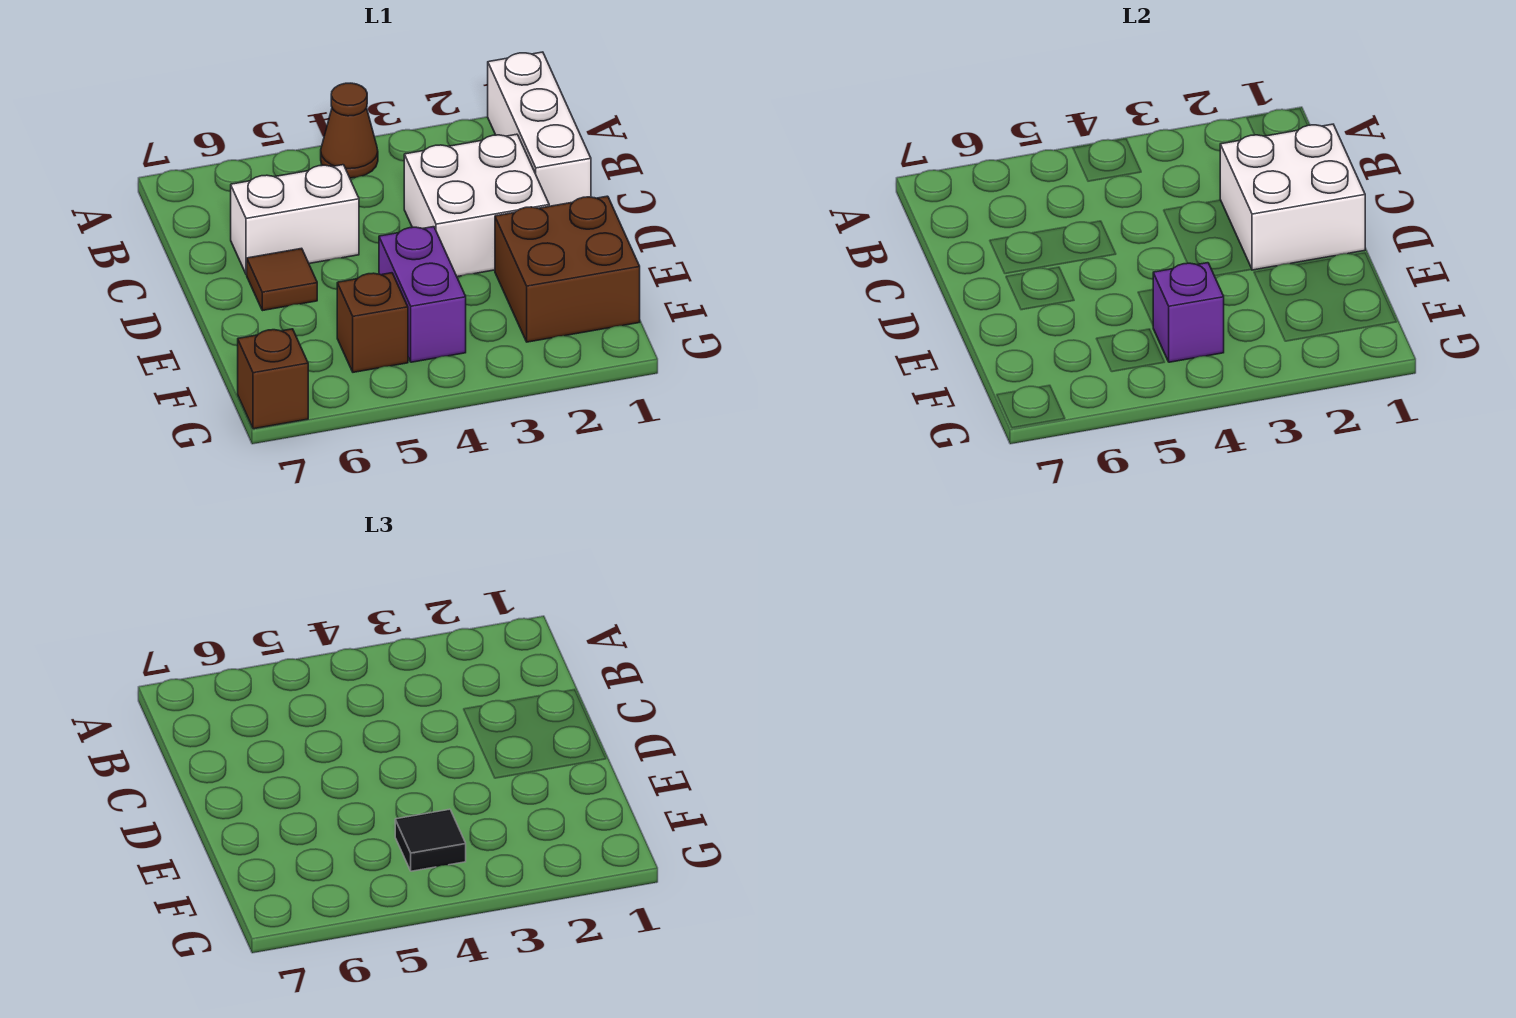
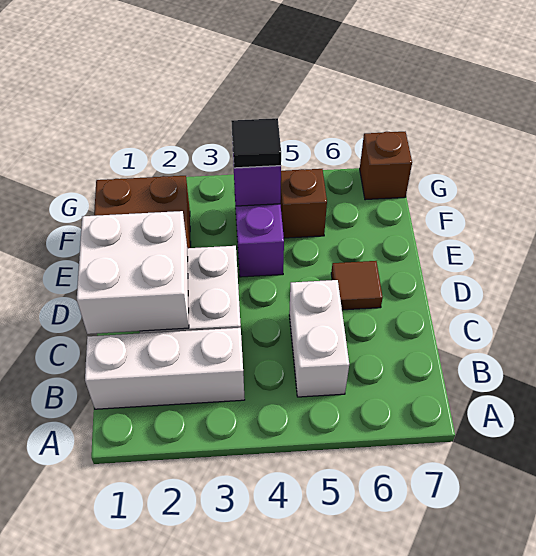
white brick A1:C1 level 1 -> white brick B1:B3 level 1
brown cone A4 level 1 -> none
white brick C5:C6 level 1 -> white brick B5:C5 level 1

